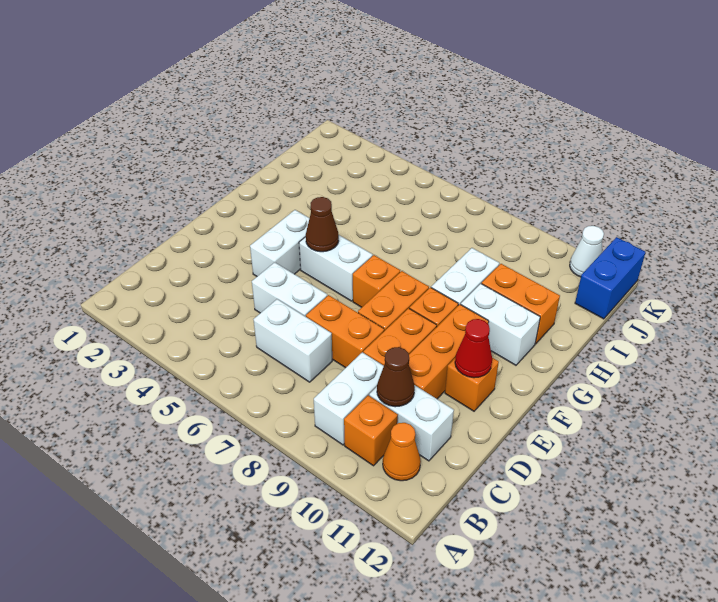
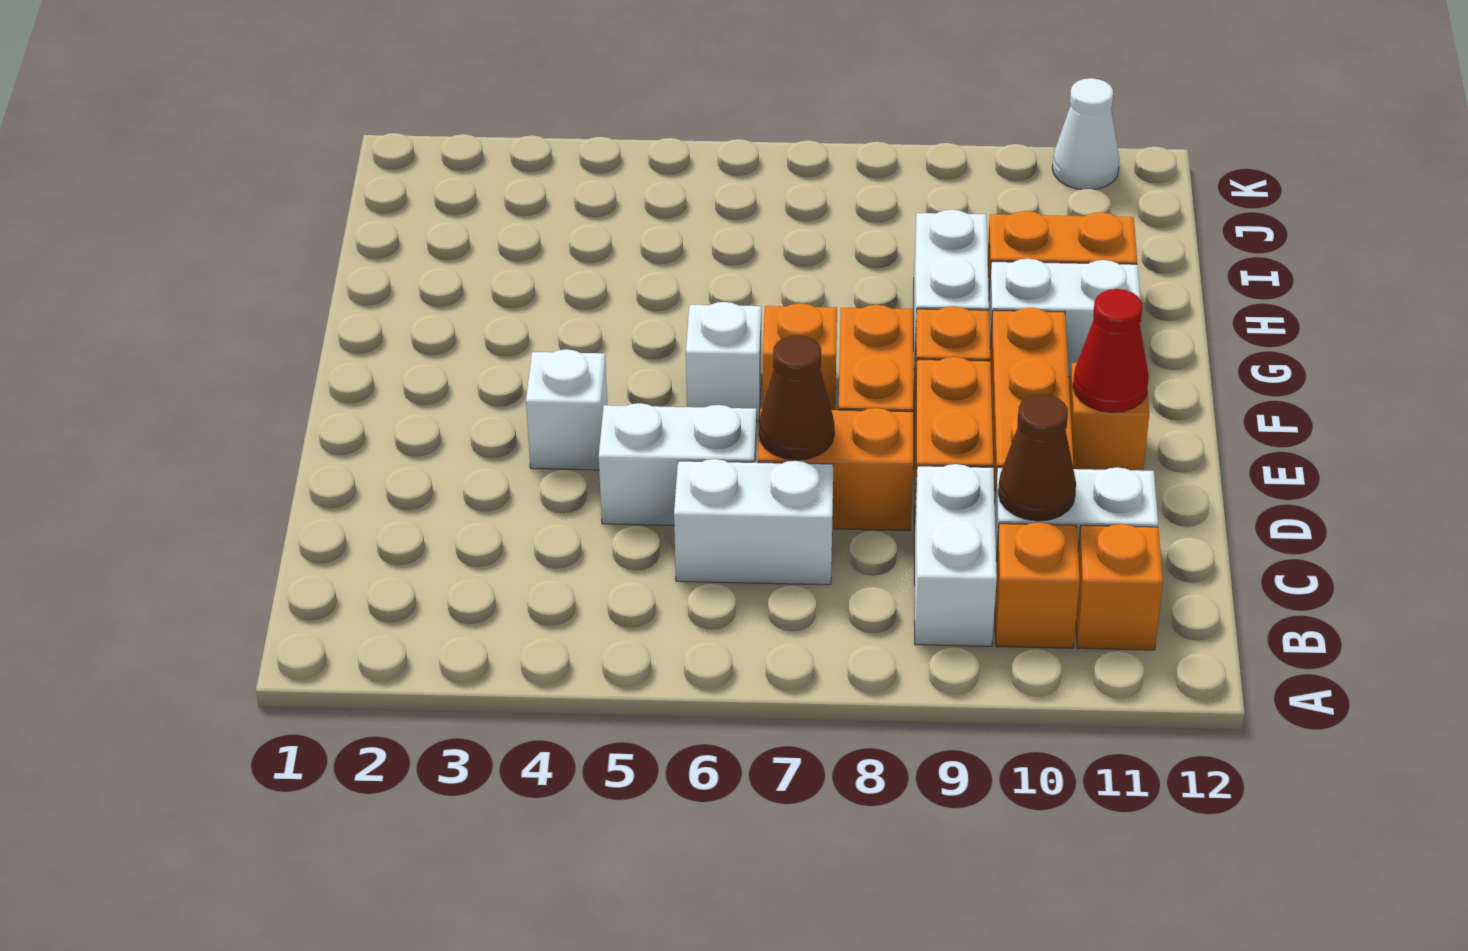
orange cone B11 level 1 -> orange brick B11 level 1
white brick E4:F4 level 1 -> white brick E4 level 1
white brick F5:F6 level 1 -> white brick F6 level 1
brown cone F5 level 2 -> brown cone D7 level 2
blue brick J12:K12 level 1 -> none

